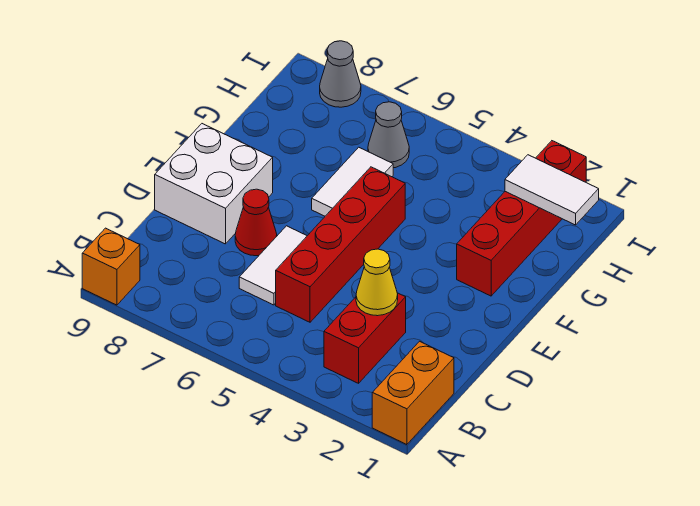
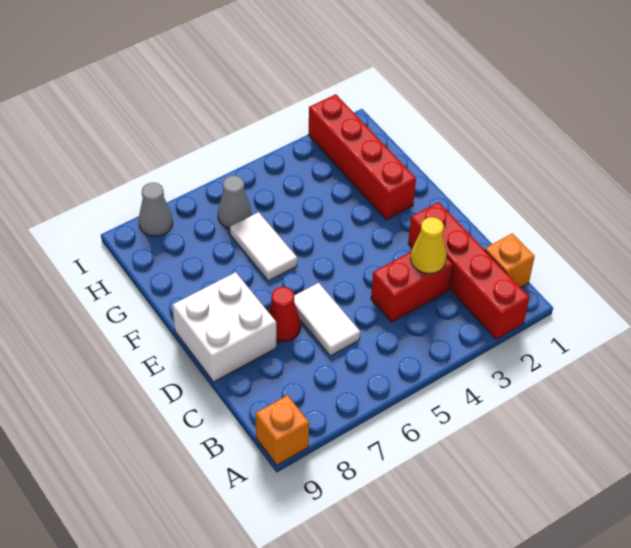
orange brick A1:B1 level 1 -> orange brick B1 level 1
red brick B3:C3 level 1 -> red brick C3:C4 level 1
red brick C5:F5 level 1 -> red brick A2:D2 level 1
white tile H1:H2 level 2 -> none

